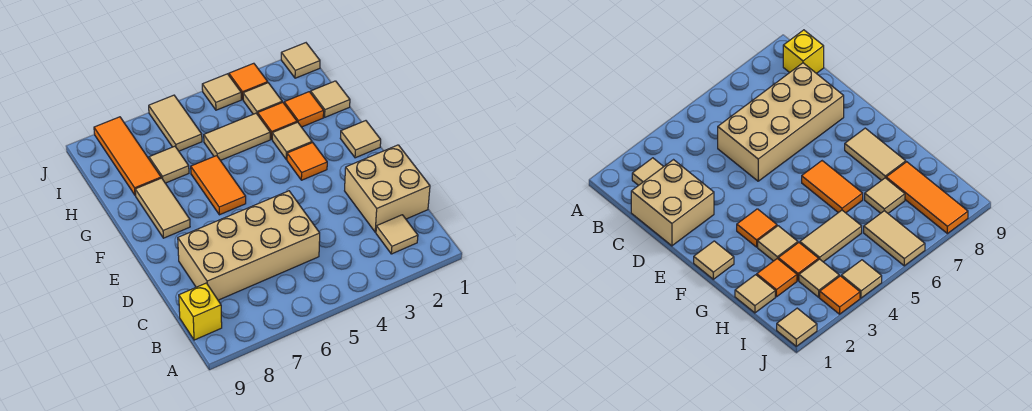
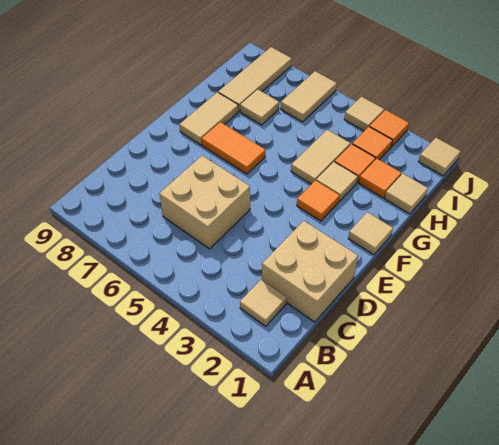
yellow brick B9 level 1 -> none
tan brick C5:D8 level 1 -> tan brick C5:D6 level 1
orange tile F6:G6 level 1 -> orange tile F6:F7 level 1
tan tile H4:H5 level 1 -> tan tile G4:H4 level 1
orange tile H8:J8 level 1 -> tan tile H8:J8 level 1
tan tile I3 level 1 -> orange tile I3 level 1

